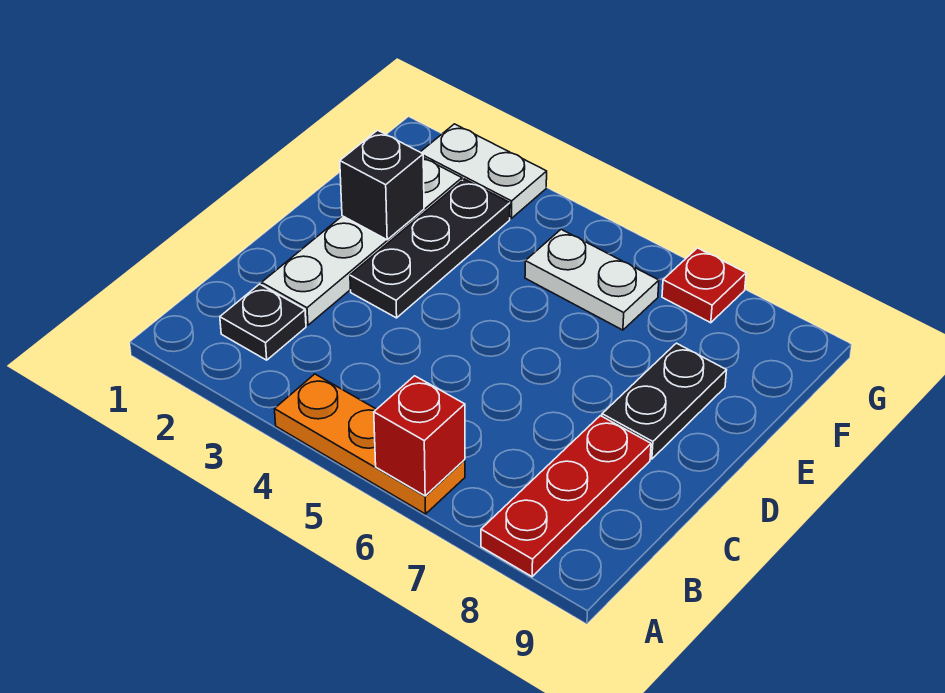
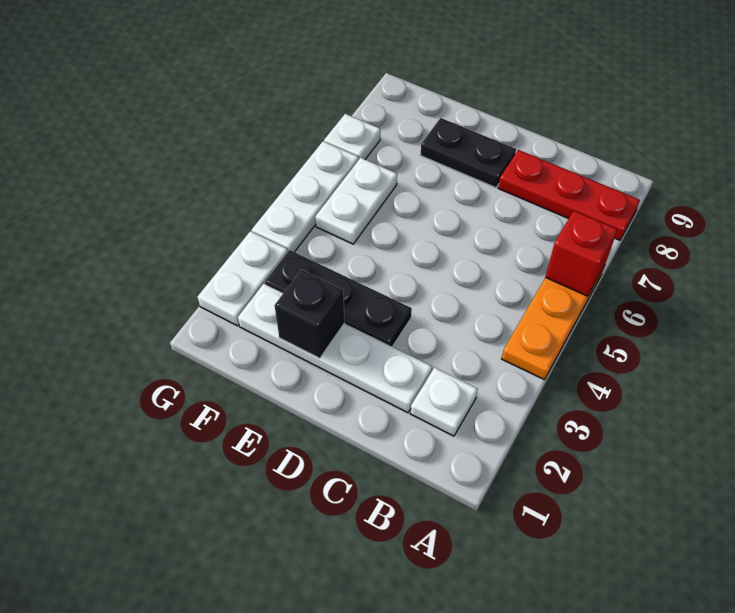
black plate B2 level 1 -> white plate B2 level 1
none -> white plate G4:G6 level 1
red plate G7 level 1 -> white plate G7 level 1

